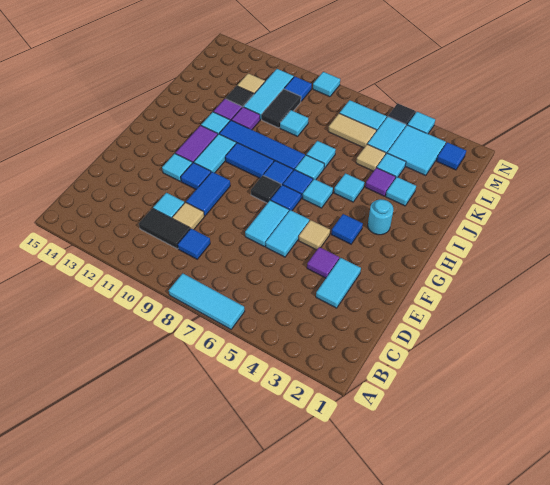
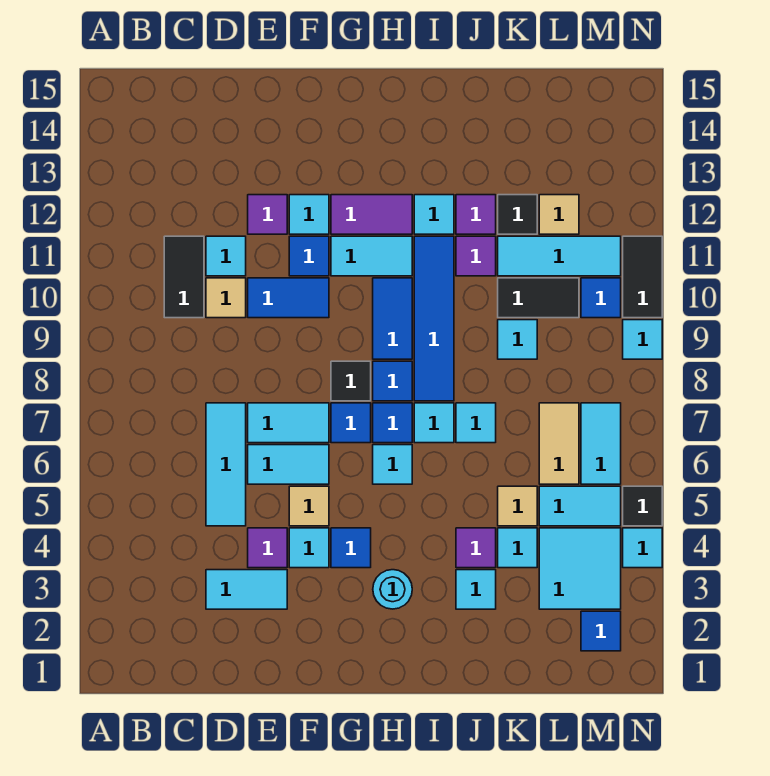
cyan tile A6:A8 level 1 -> cyan tile D5:D7 level 1
blue tile C9 level 1 -> none
none -> purple tile E12 level 1
cyan tile I5 level 1 -> cyan tile F4 level 1
none -> black tile N10:N11 level 1

